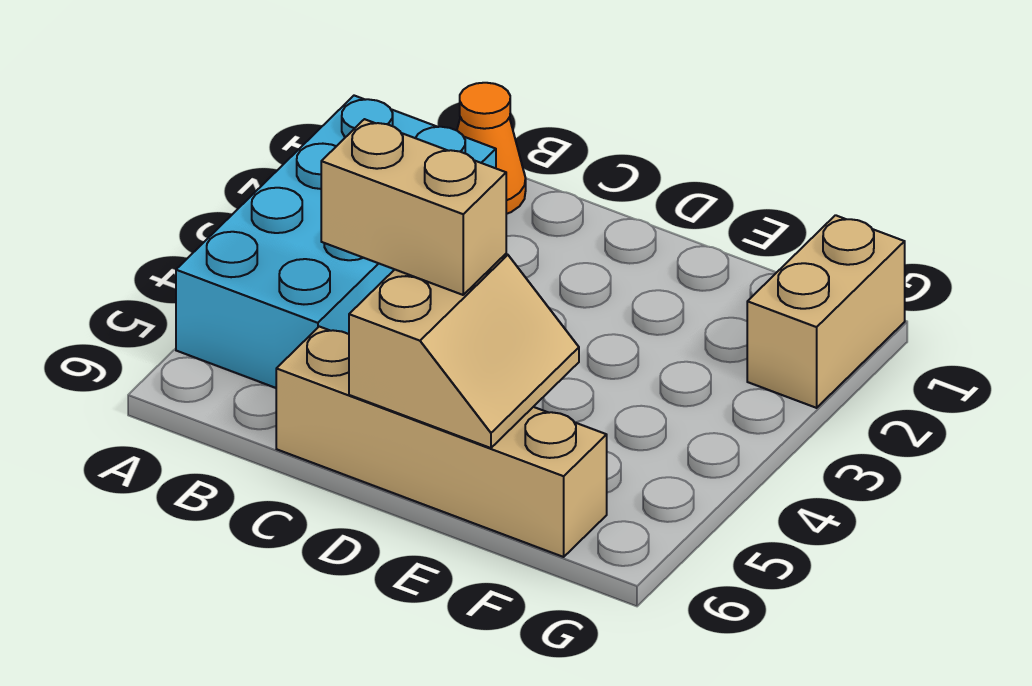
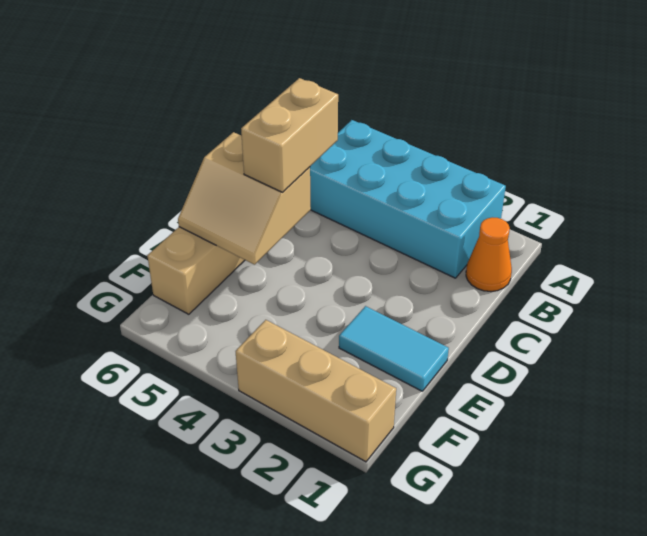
none -> cyan tile E1:E2 level 1
tan brick G1:G2 level 1 -> tan brick G1:G3 level 1

